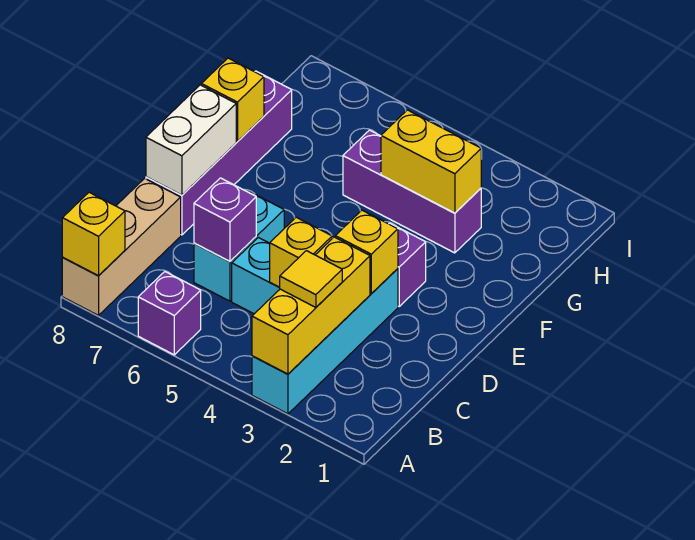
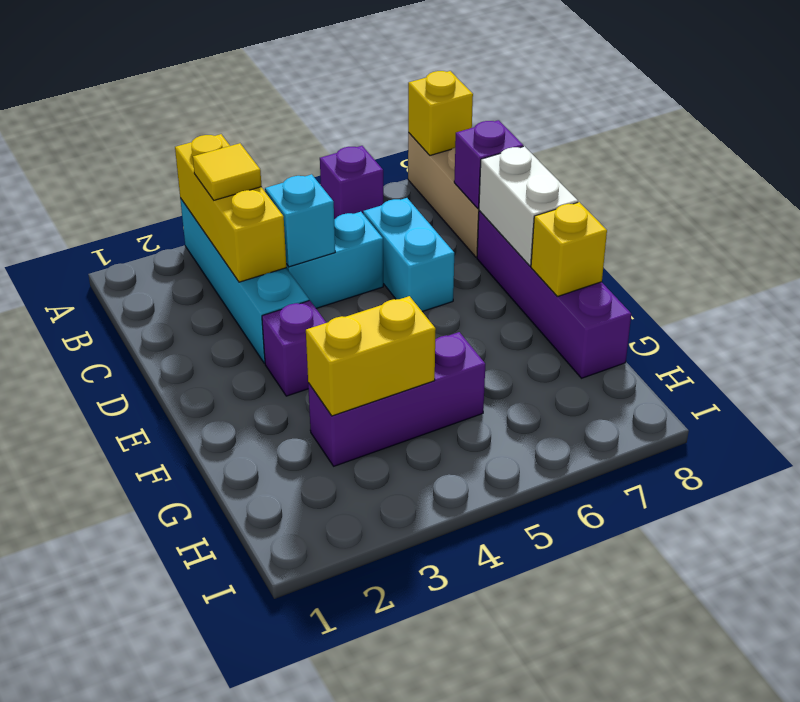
yellow brick C4 level 2 -> cyan brick C4 level 2
purple brick C6 level 2 -> purple brick C8 level 2
yellow brick D3 level 2 -> none

